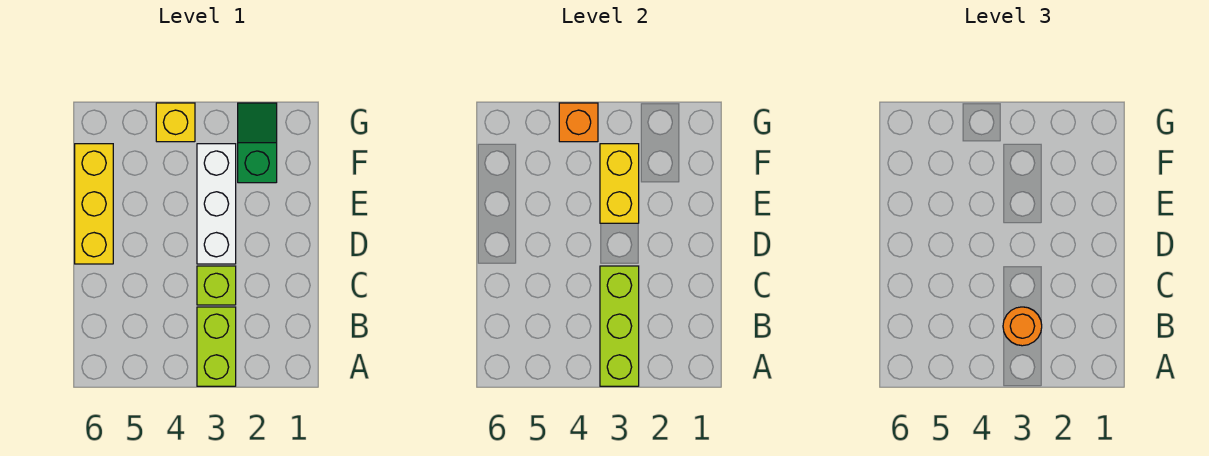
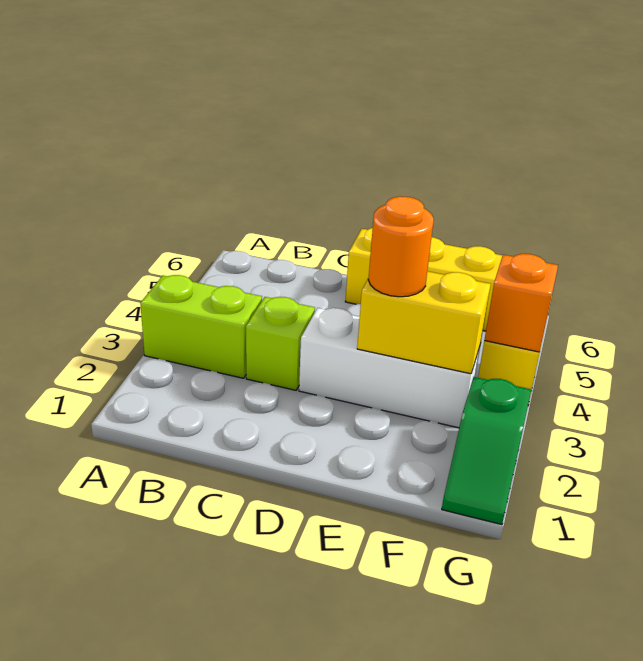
lime brick A3:C3 level 2 -> none
orange round brick B3 level 3 -> orange round brick E3 level 3
green slope F2:G2 level 1 top F -> green slope G1:G2 level 1 top 2

